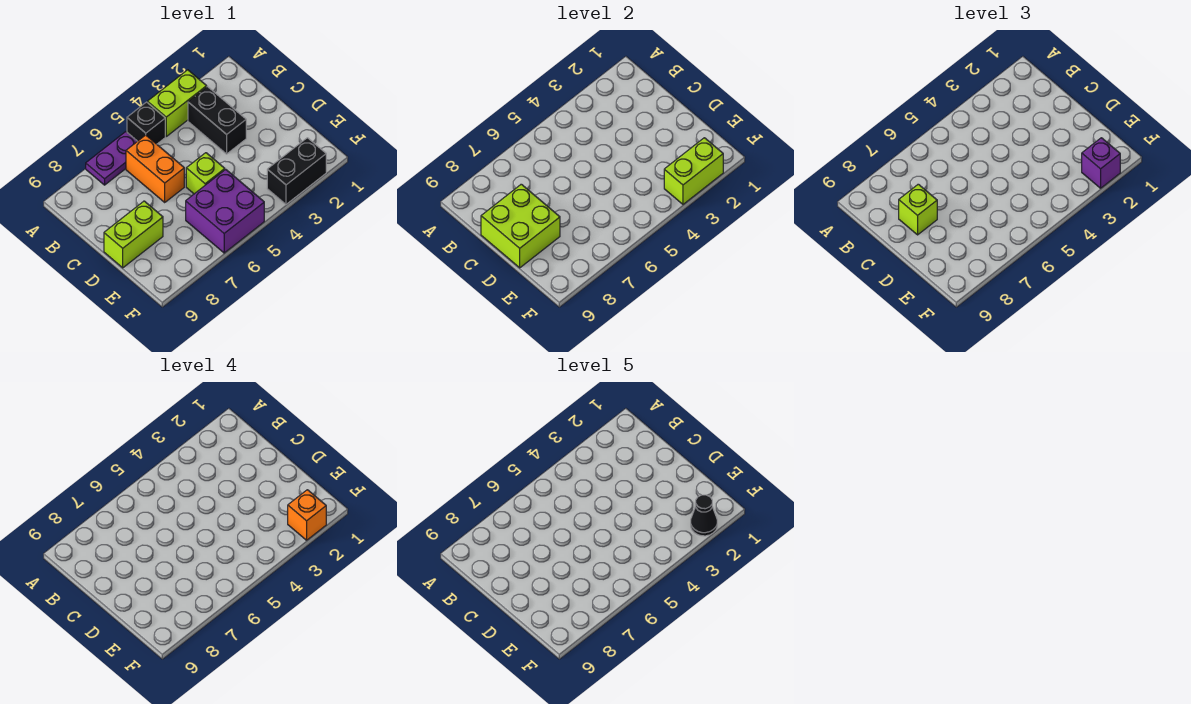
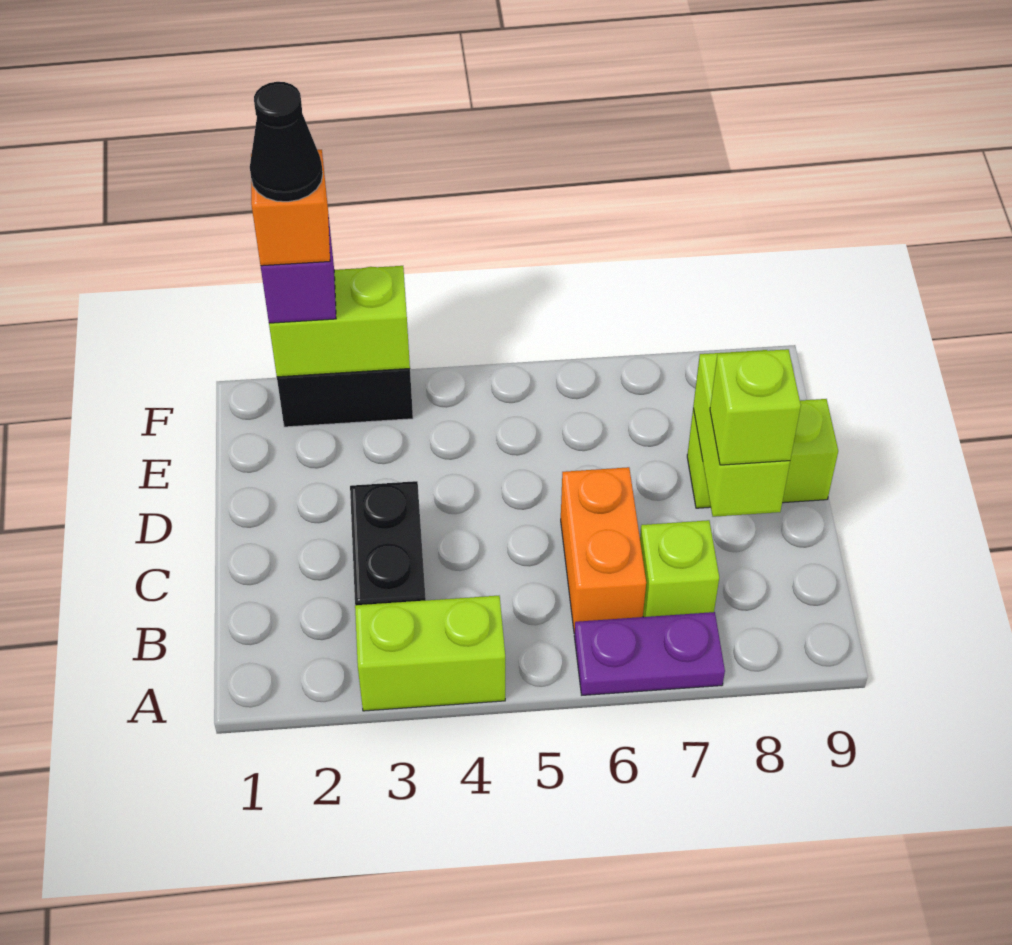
black brick A5 level 1 -> none
lime brick C8:D9 level 2 -> lime brick C8:D8 level 2
lime brick D5 level 1 -> lime brick B7 level 1
purple brick E5:F6 level 1 -> none

